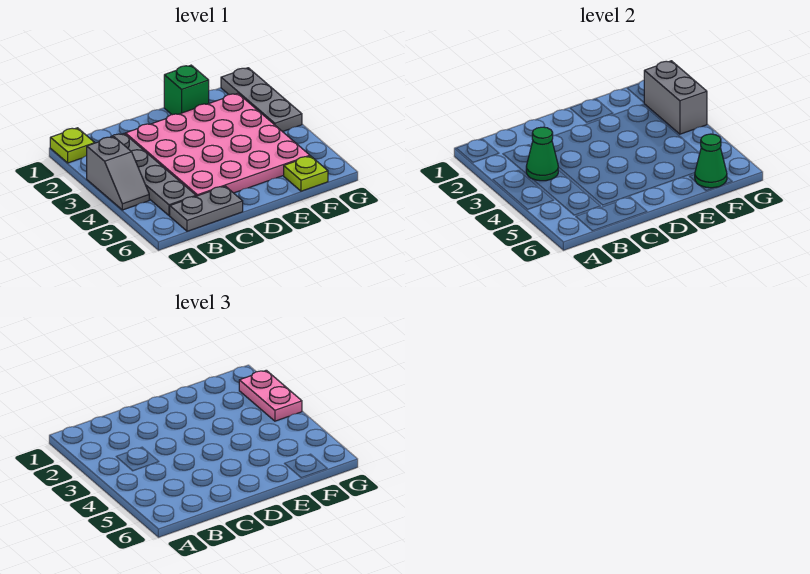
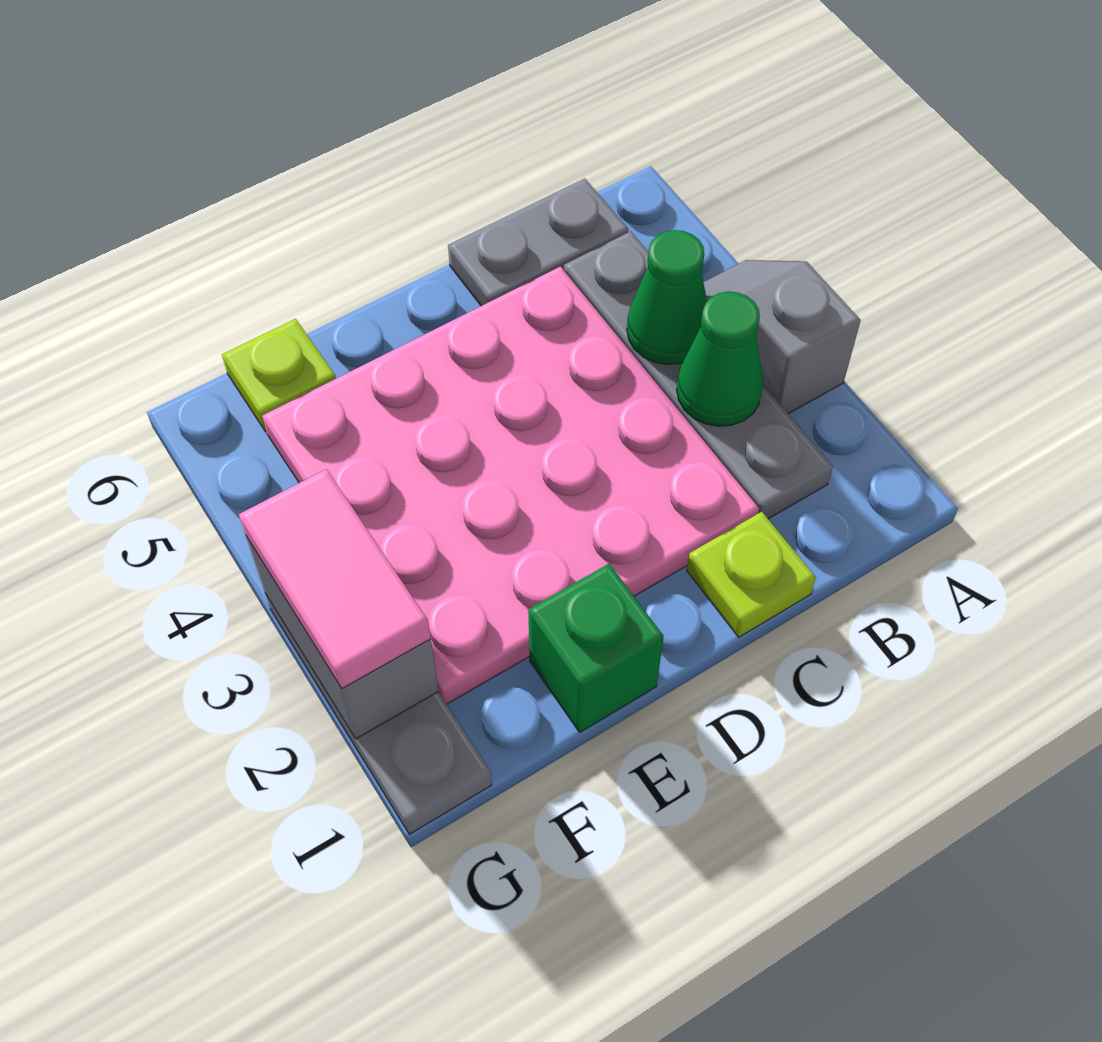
lime plate A1 level 1 -> lime plate C1 level 1
green cone F6 level 2 -> green cone B4 level 2
pink plate G2:G3 level 3 -> pink tile G2:G3 level 3

